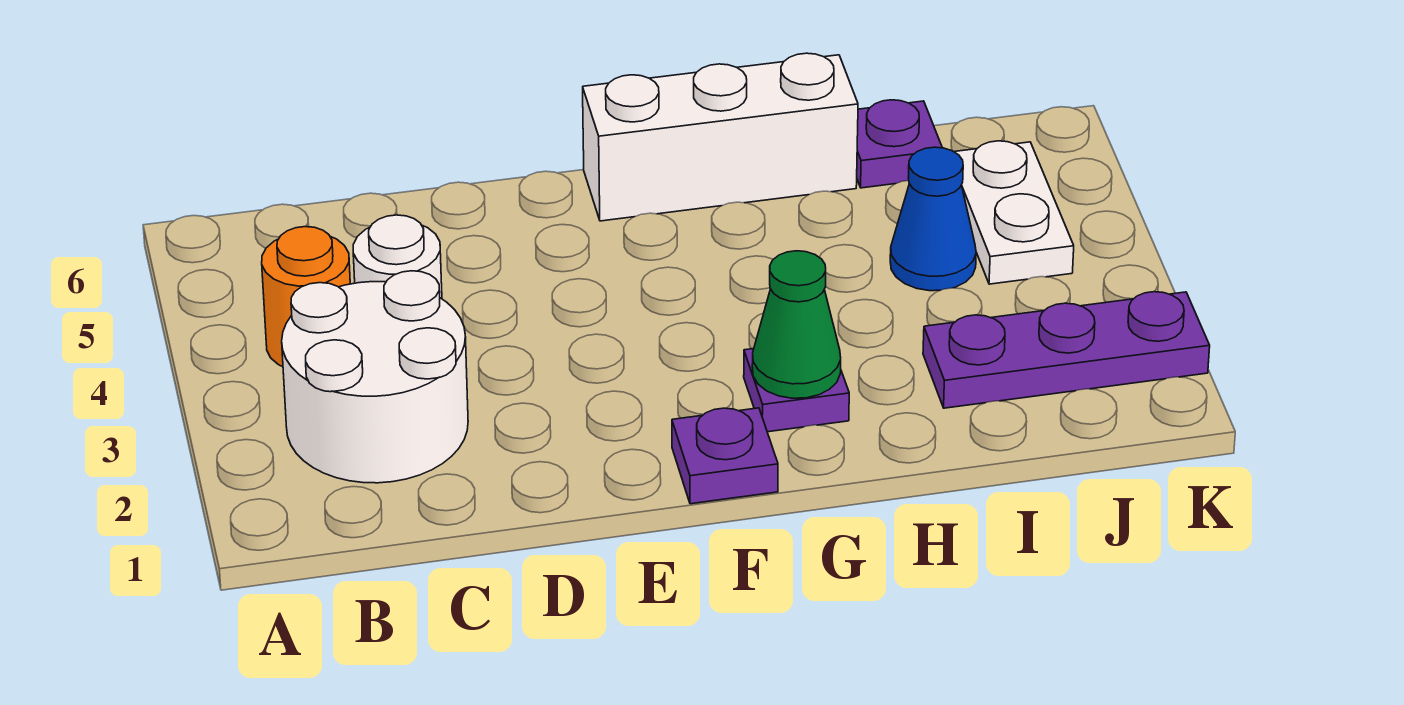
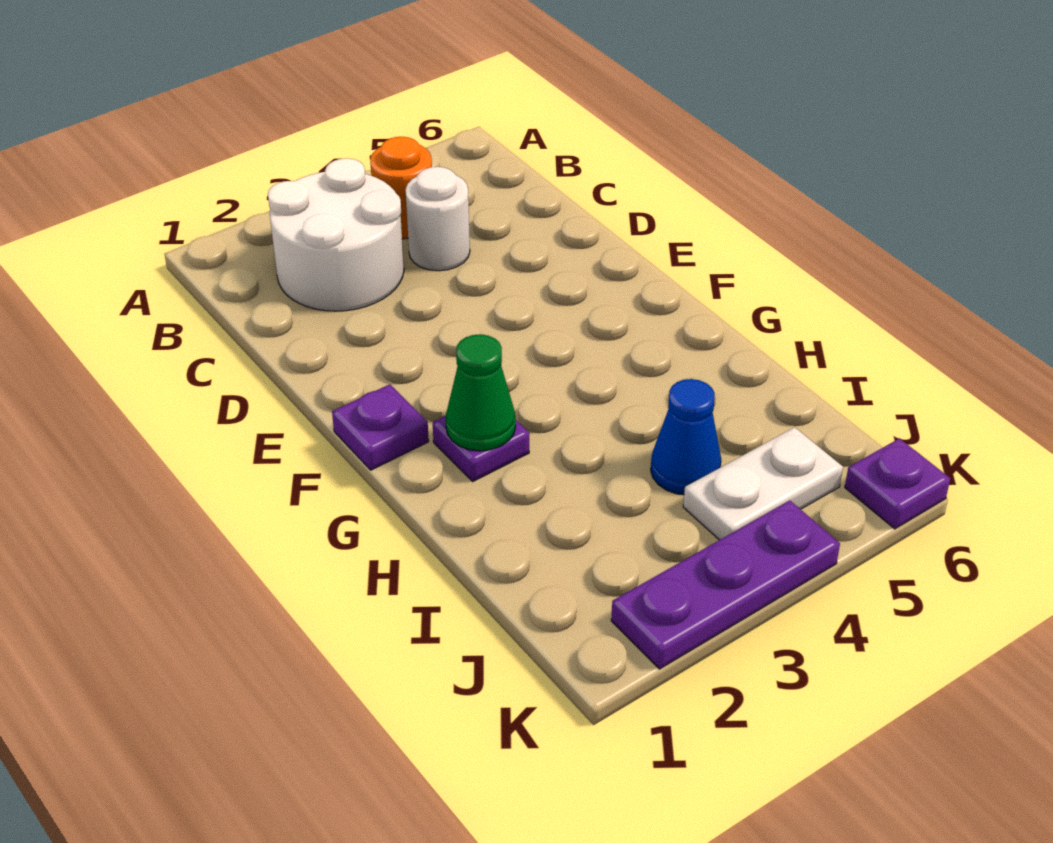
white brick F6:H6 level 1 -> none
purple plate I2:K2 level 1 -> purple plate K2:K4 level 1
purple plate I6 level 1 -> purple plate K6 level 1

